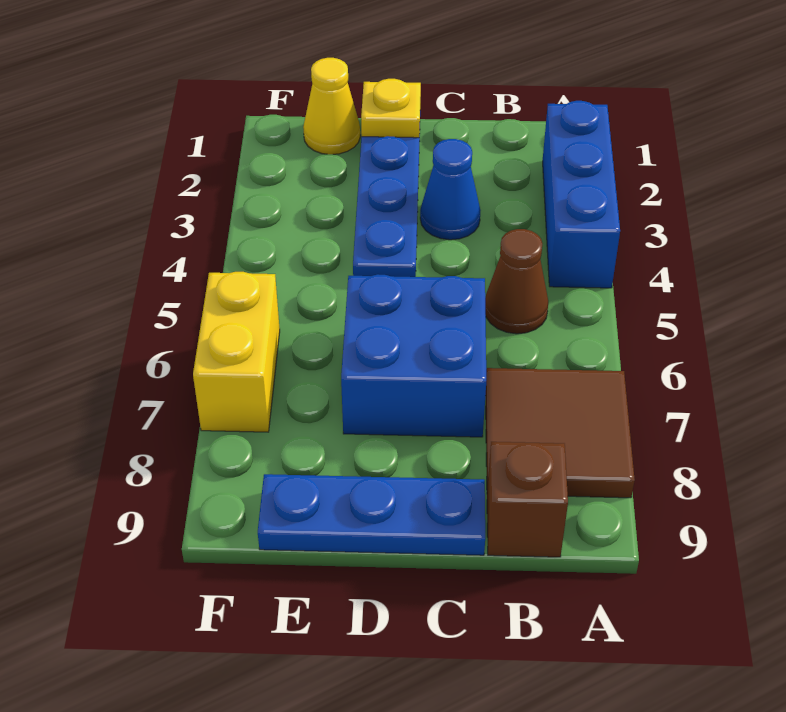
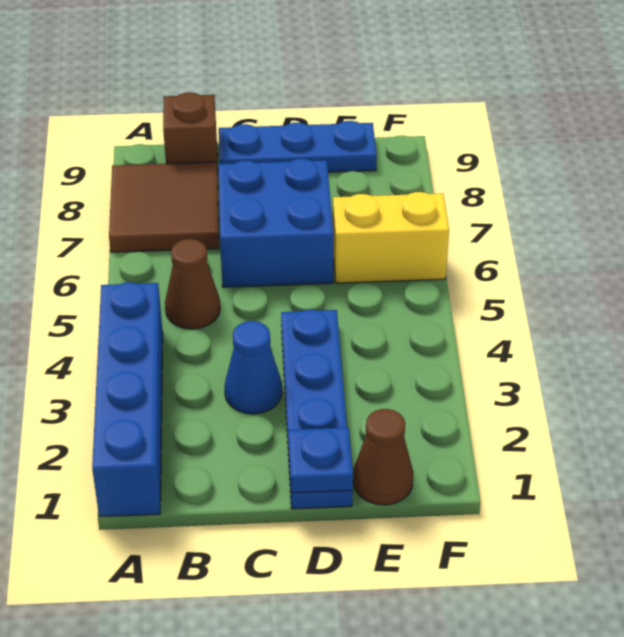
blue brick A2:A4 level 1 -> blue brick A1:A4 level 1
yellow plate D1 level 2 -> blue plate D1 level 2
yellow cone E1 level 1 -> brown cone E1 level 1
yellow brick F6:F7 level 1 -> yellow brick E6:F6 level 1

